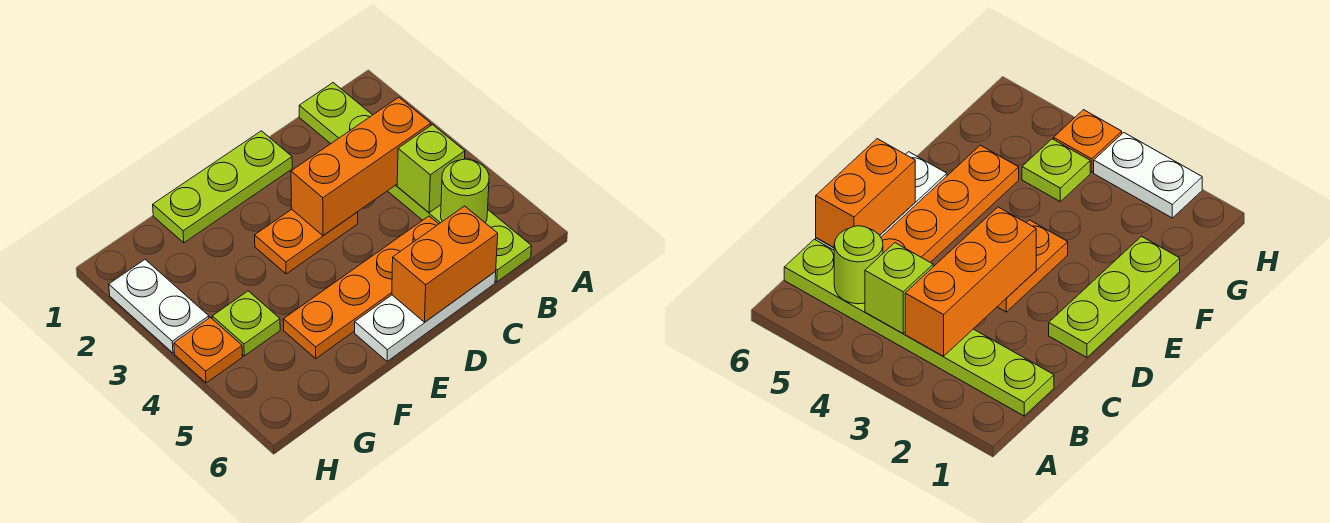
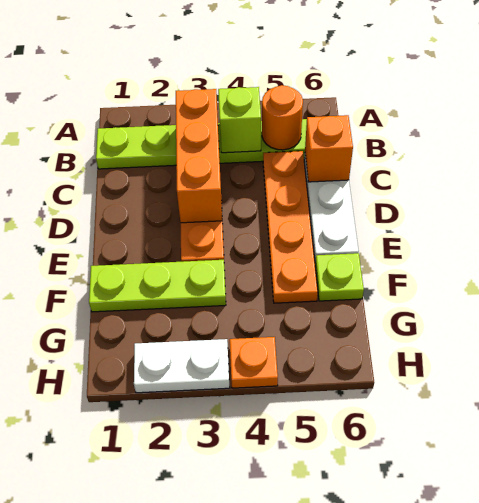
lime round brick B5 level 2 -> orange round brick B5 level 2
orange brick C6:D6 level 2 -> orange brick C6 level 2
lime plate D1:F1 level 1 -> lime plate F1:F3 level 1
lime plate G4 level 1 -> lime plate F6 level 1

